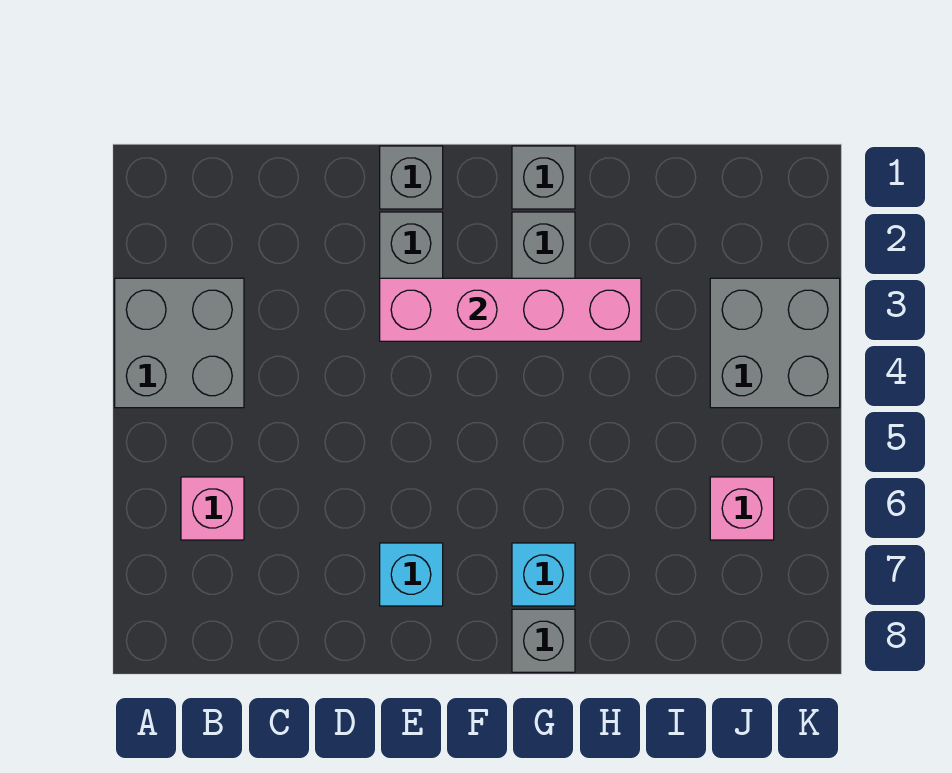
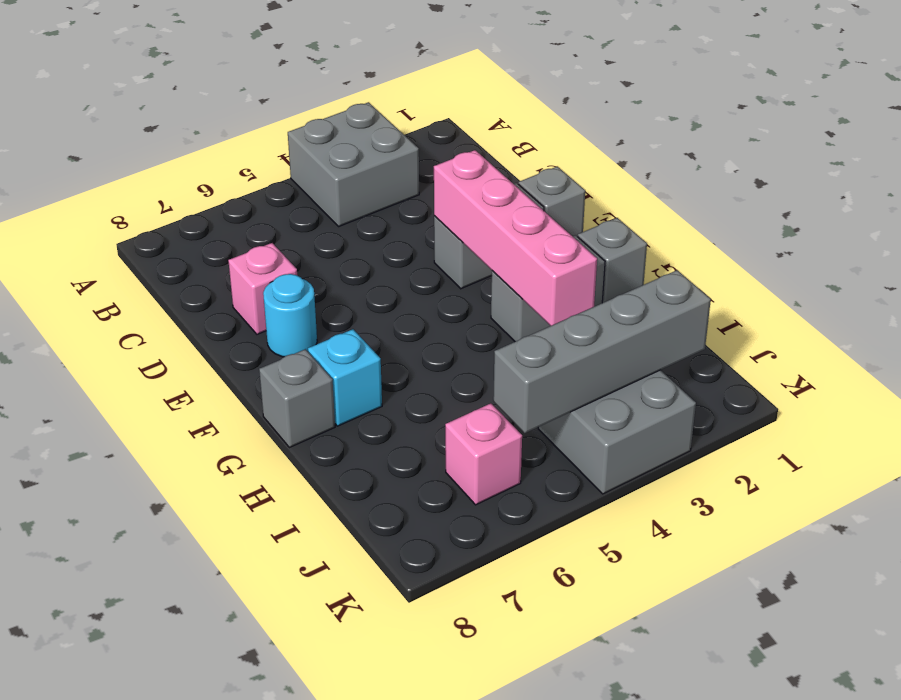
pink brick B6 level 1 -> pink brick D7 level 1
cyan brick E7 level 1 -> cyan round brick E7 level 1
none -> grey brick J2:J5 level 2

